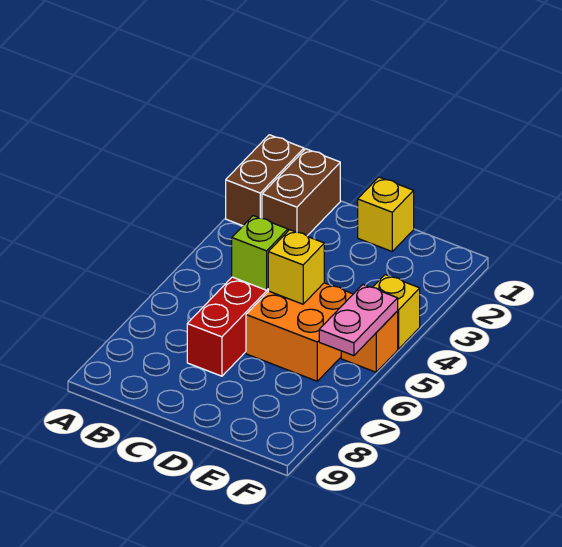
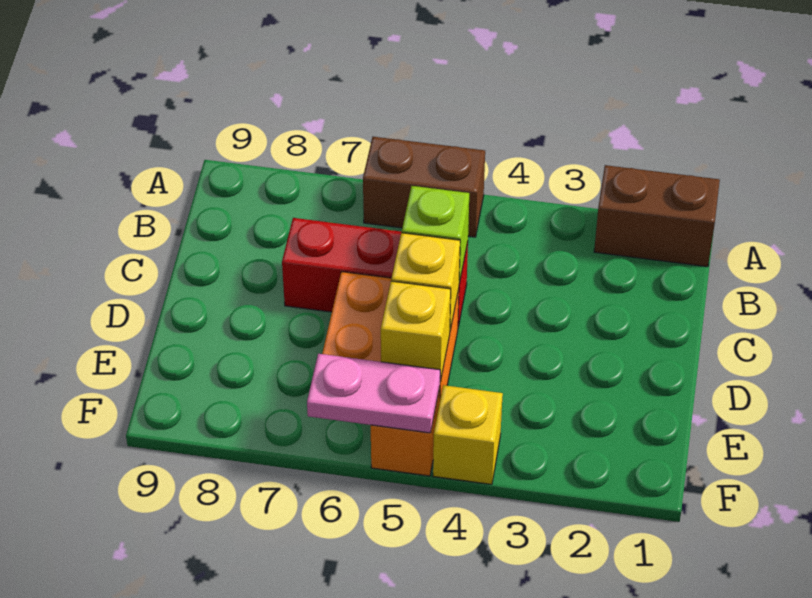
brown brick B1:B2 level 1 -> brown brick A5:A6 level 1
yellow brick D1 level 1 -> yellow brick E5 level 2

